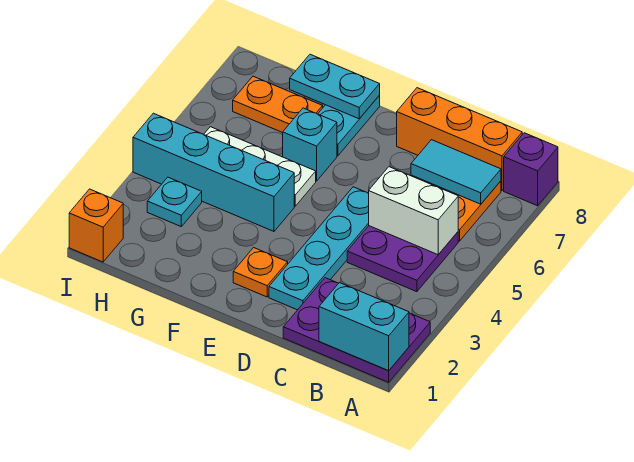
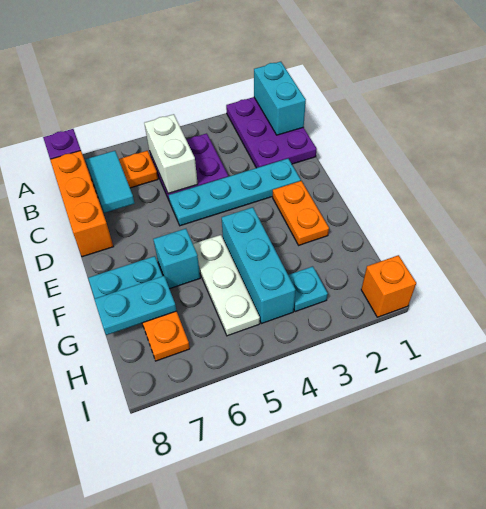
orange plate E2 level 1 -> orange plate E2:F2 level 1
cyan brick F4:I4 level 1 -> cyan brick F4:H4 level 1
cyan plate F8:G8 level 2 -> cyan plate G7:G8 level 2

